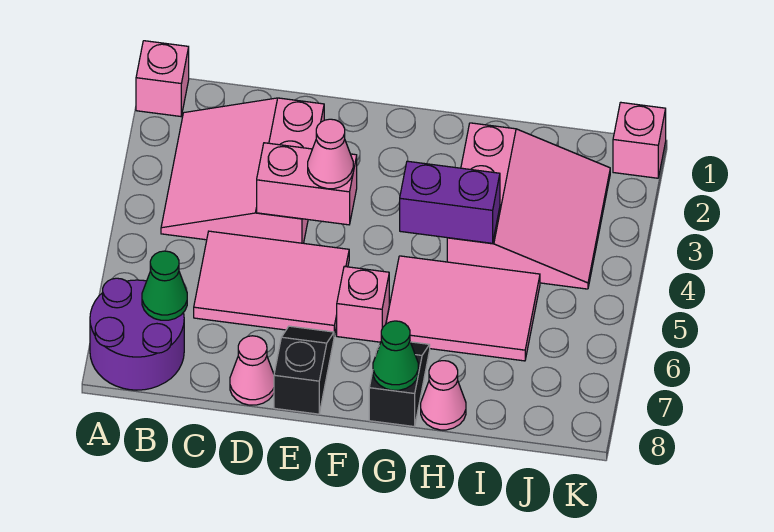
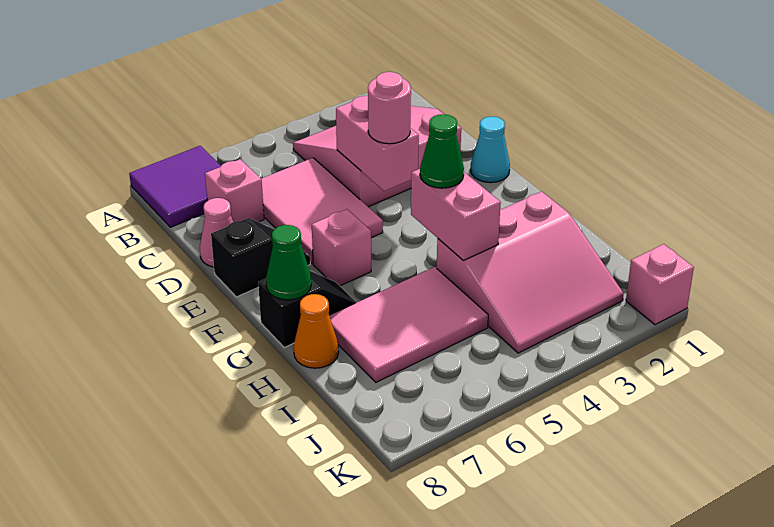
pink brick A1 level 1 -> pink brick C7 level 1
purple round brick A7:B8 level 1 -> purple tile A7:B8 level 1
green cone B7 level 2 -> green cone G4 level 3
none -> cyan cone E1 level 1
pink cone E4 level 3 -> pink round brick E4 level 3
purple brick G4:H4 level 2 -> pink brick G4:H4 level 2
pink tile G5:I6 level 1 -> pink tile H5:I7 level 1
pink cone H8 level 1 -> orange cone H8 level 1

